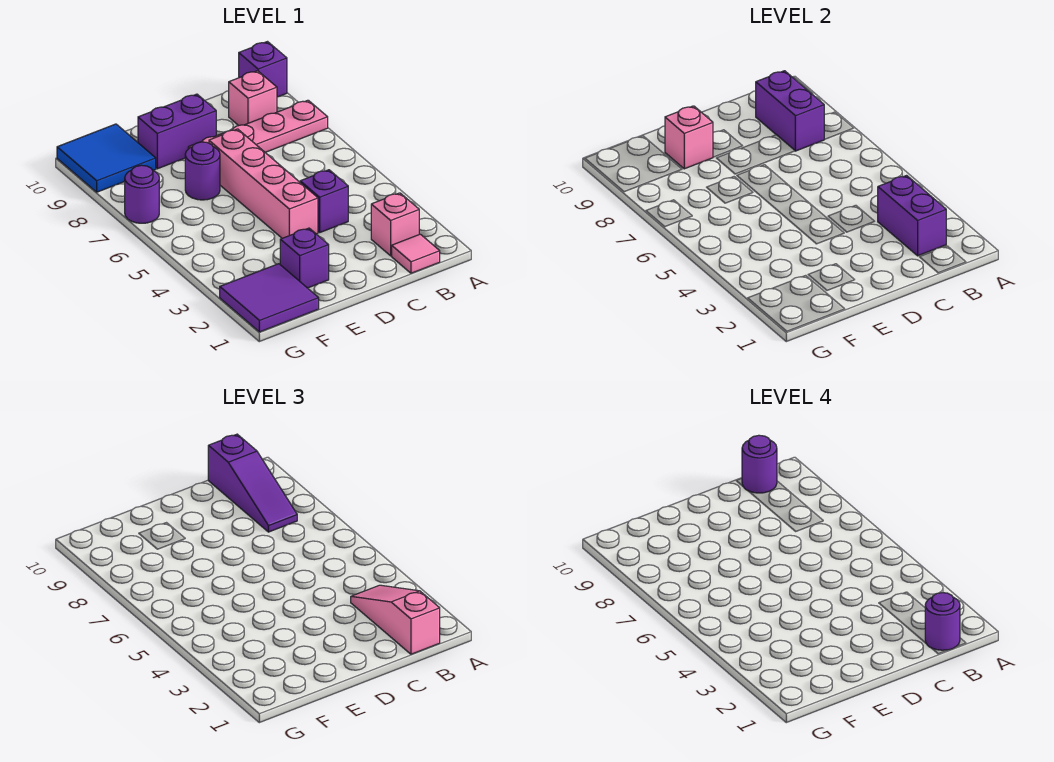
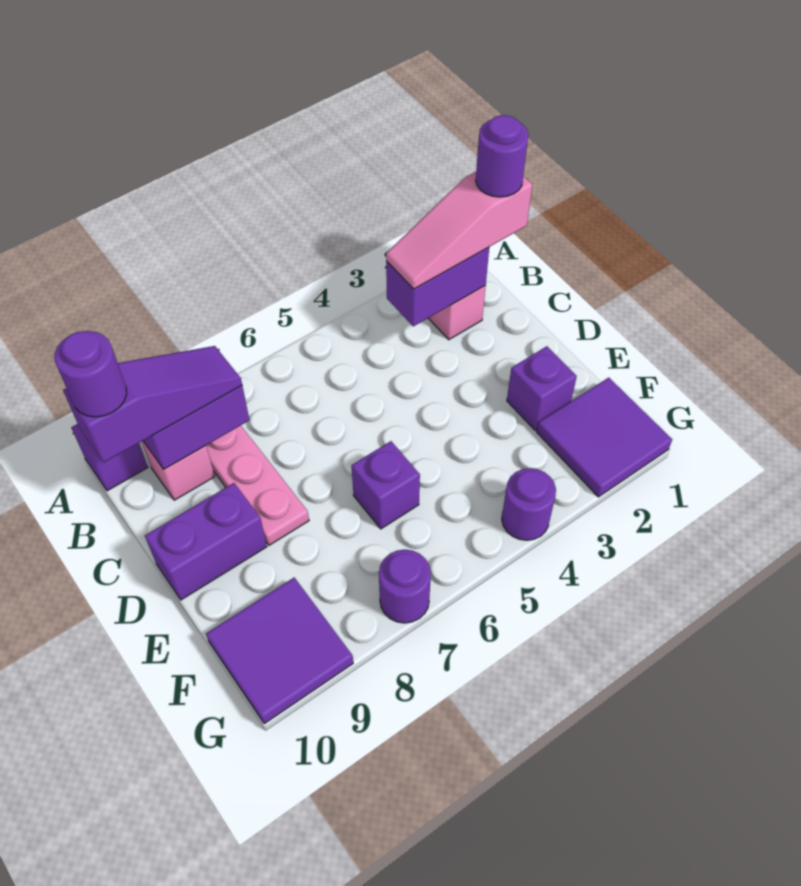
pink tile B1 level 1 -> none
purple brick C4 level 1 -> purple brick E6 level 1
pink brick D4:D7 level 1 -> none
purple brick D9:E9 level 1 -> purple brick D9:D10 level 1
purple round brick E7 level 1 -> purple round brick G4 level 1
pink brick E9 level 2 -> none
blue tile F9:G10 level 1 -> purple tile F9:G10 level 1

